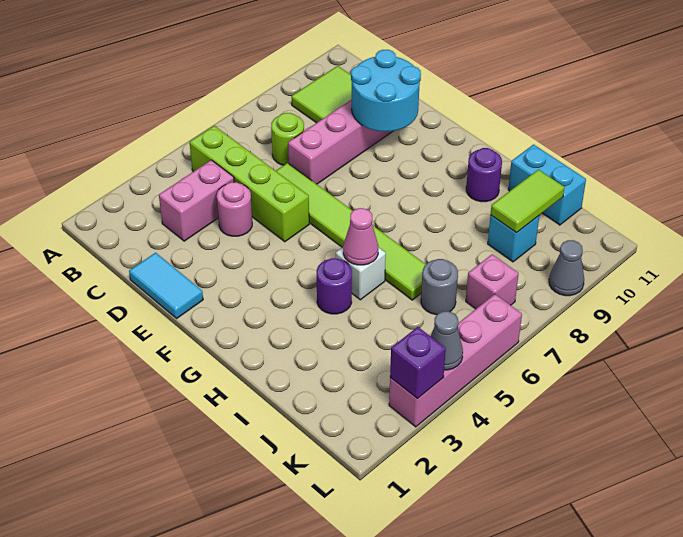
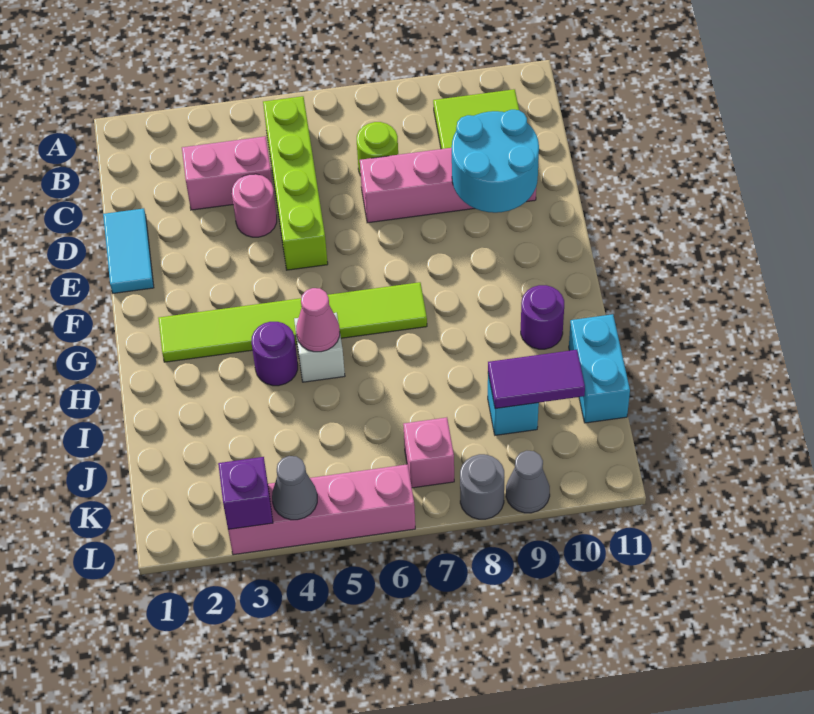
lime tile D6:I6 level 1 -> lime tile G2:G7 level 1
grey round brick J6 level 1 -> grey round brick L8 level 1
lime tile J9:J10 level 2 -> purple tile J9:J10 level 2

